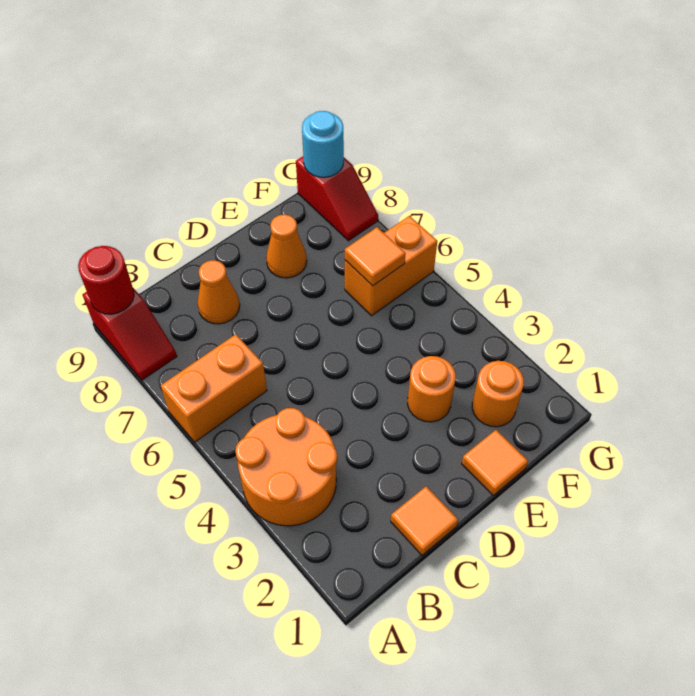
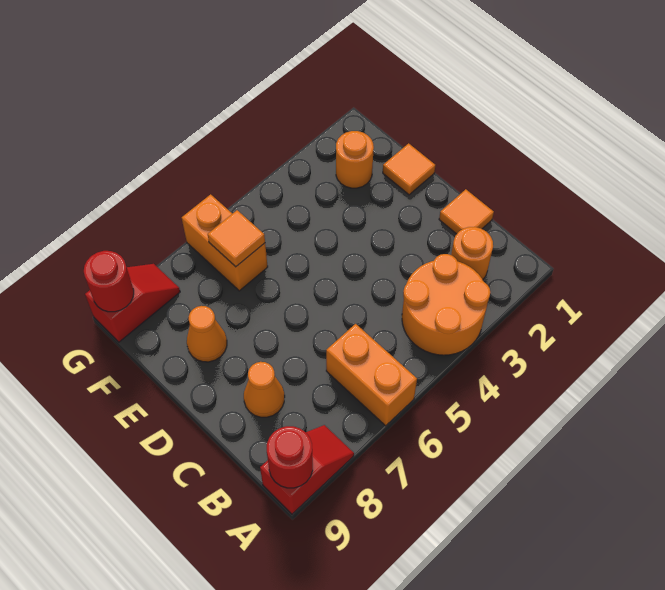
orange round brick E3 level 1 -> orange round brick B2 level 1
cyan round brick G9 level 2 -> red round brick G9 level 2

